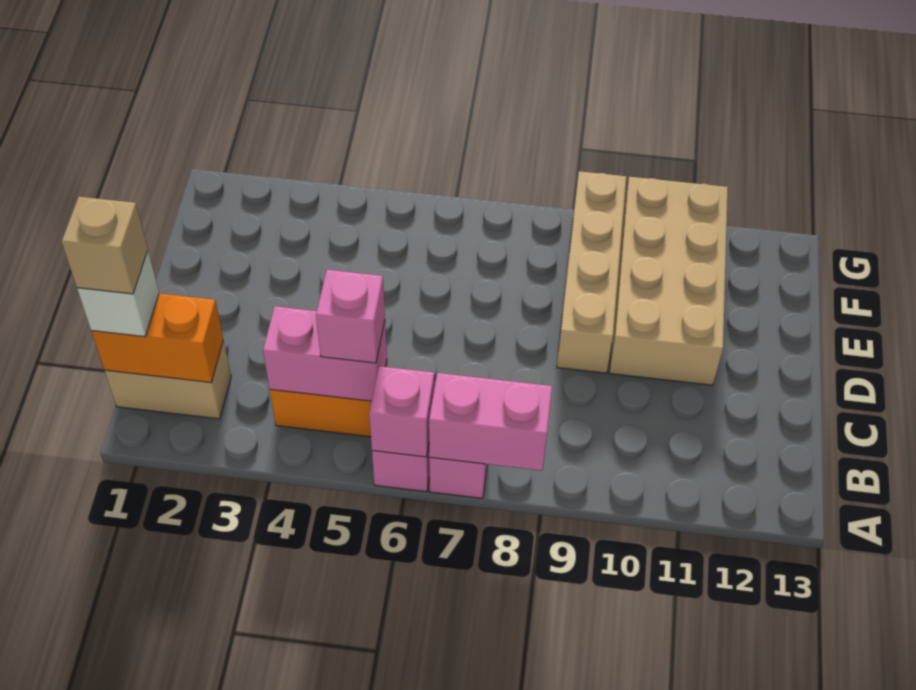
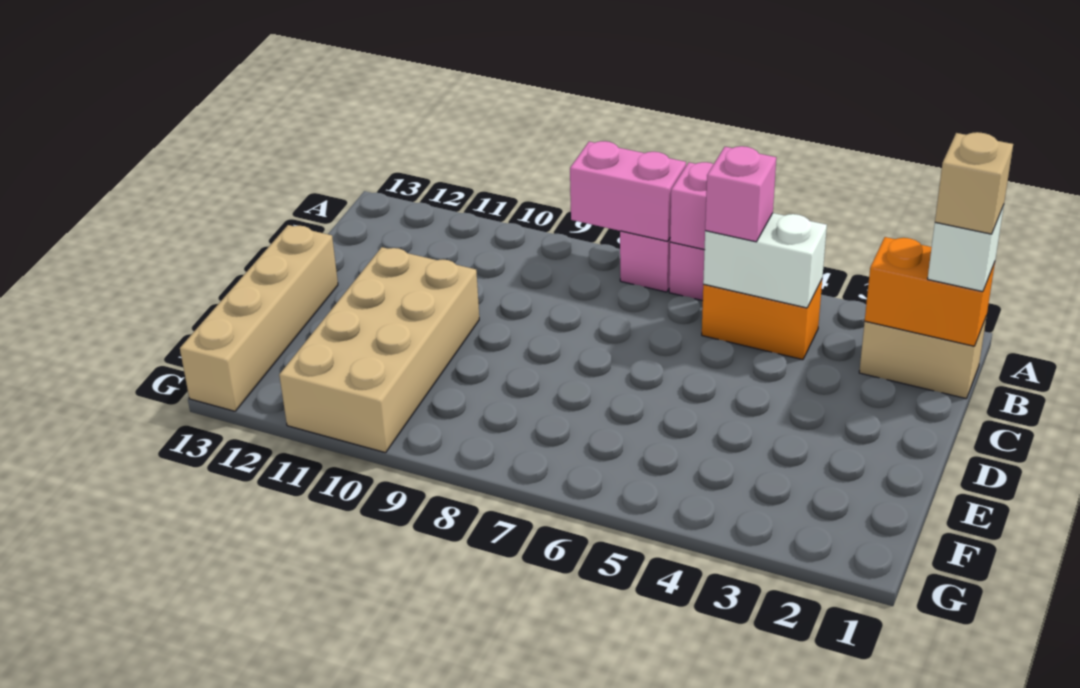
pink brick B4:B5 level 2 -> white brick B4:B5 level 2
tan brick D9:G9 level 1 -> tan brick D13:G13 level 1

